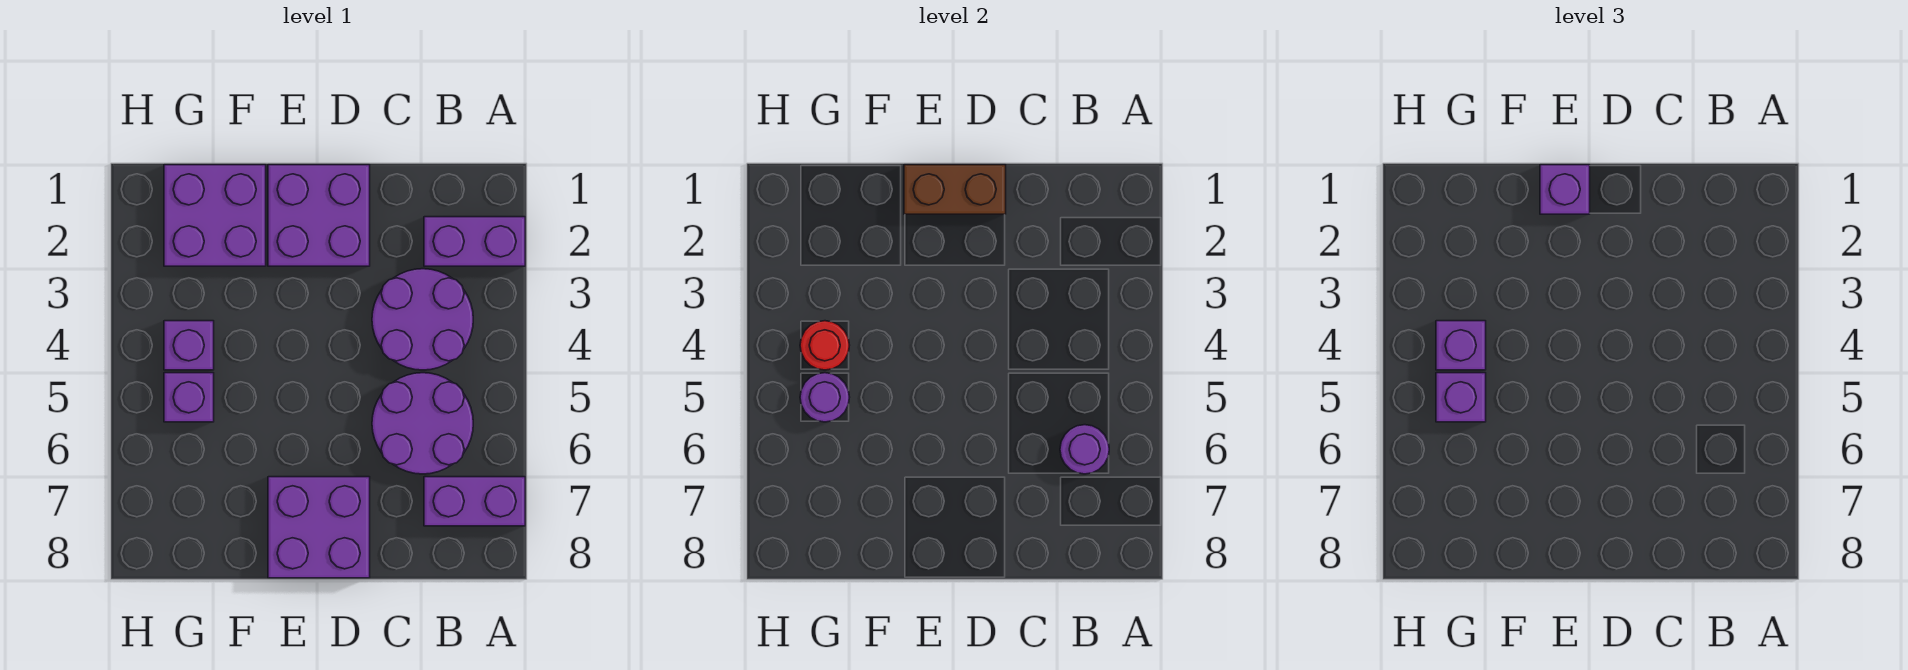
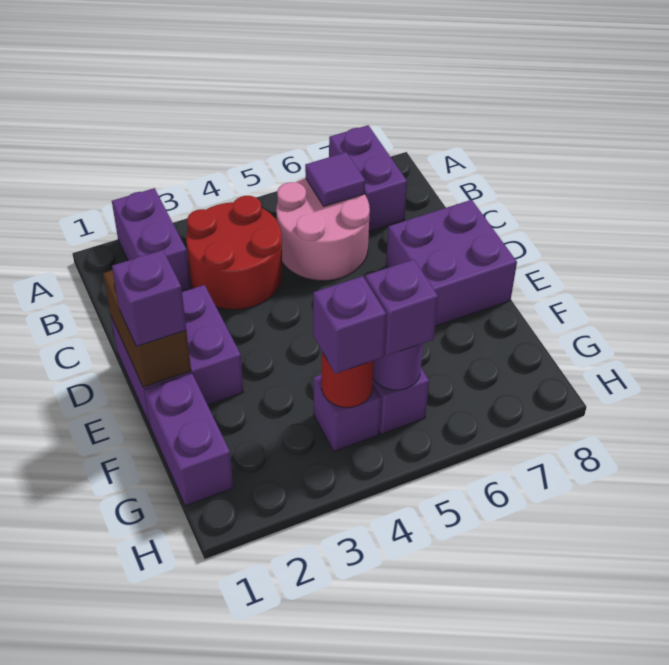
purple round brick B3:C4 level 1 -> red round brick B3:C4 level 1
purple round brick B5:C6 level 1 -> pink round brick B5:C6 level 1
purple round brick B6 level 2 -> purple tile B6 level 2
purple brick F1:G2 level 1 -> purple brick F1:G1 level 1

